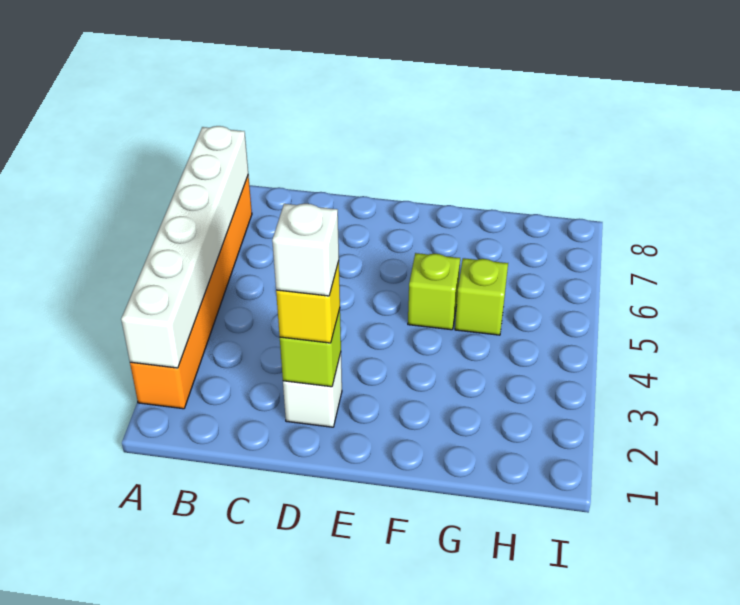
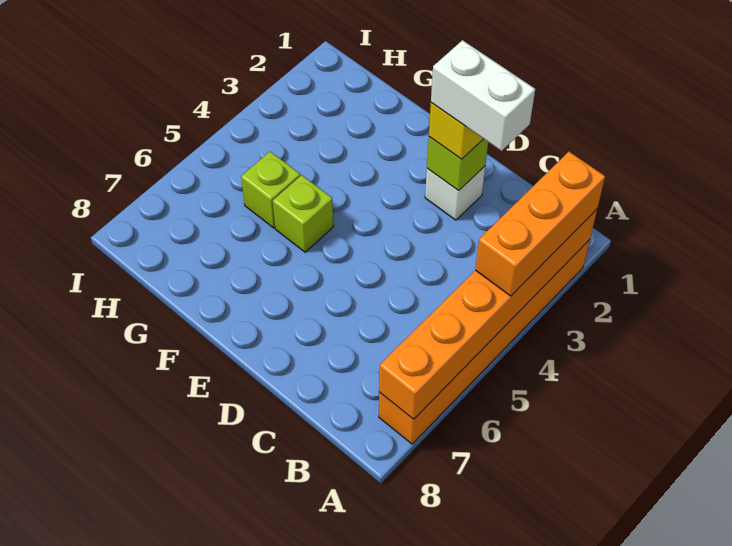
white brick A2:A7 level 2 -> orange brick A2:A7 level 2
none -> orange brick A2:A4 level 3
white brick D2 level 4 -> white brick C2:D2 level 4

